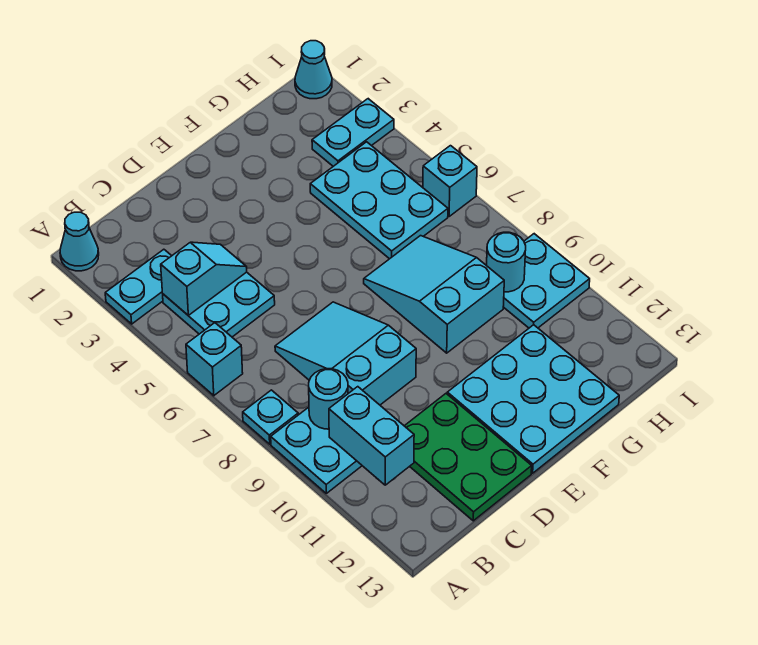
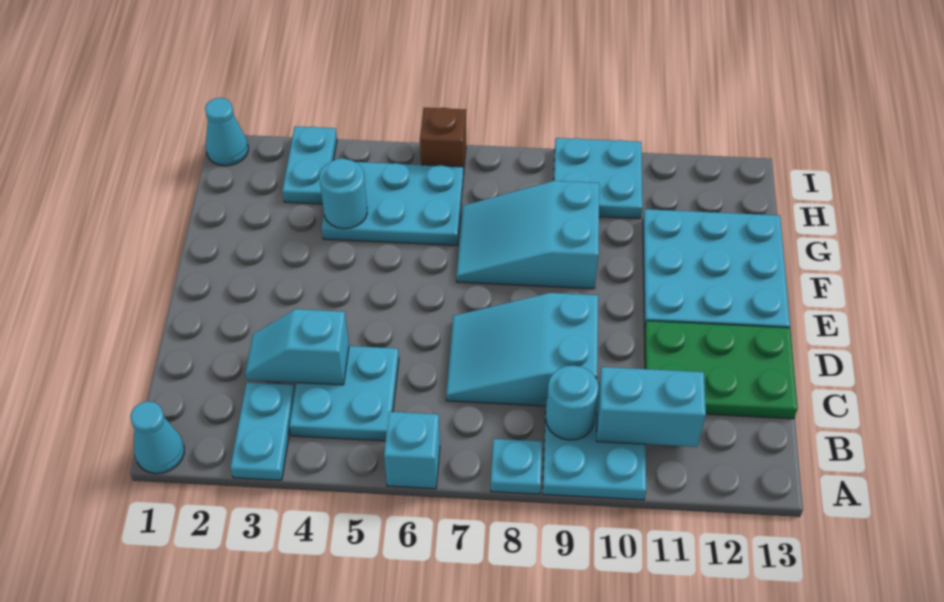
cyan slope B4:C4 level 2 top B -> cyan slope C3:C4 level 2 top 4
cyan round brick H9 level 2 -> cyan round brick G4 level 2
cyan brick I6 level 1 -> brown brick I6 level 1

